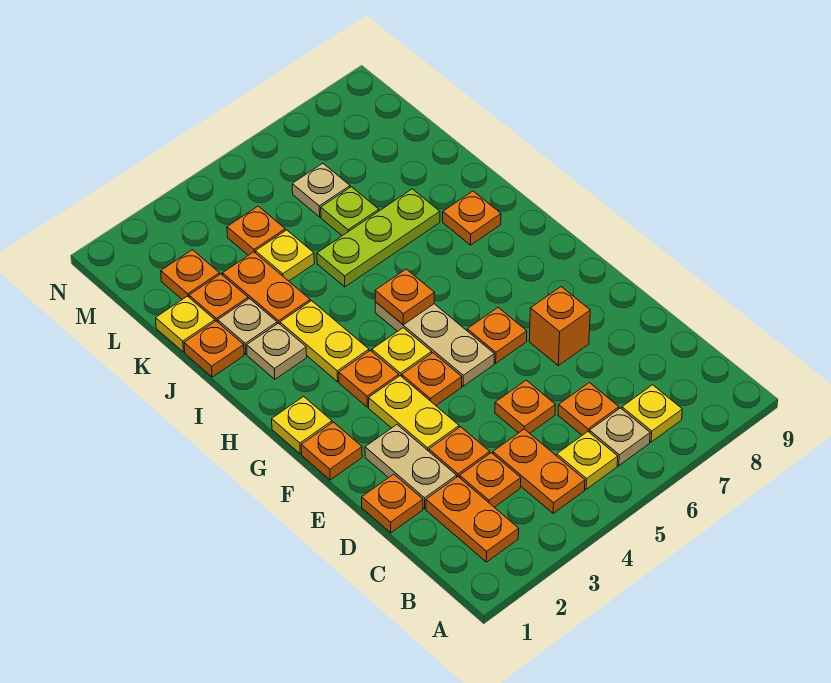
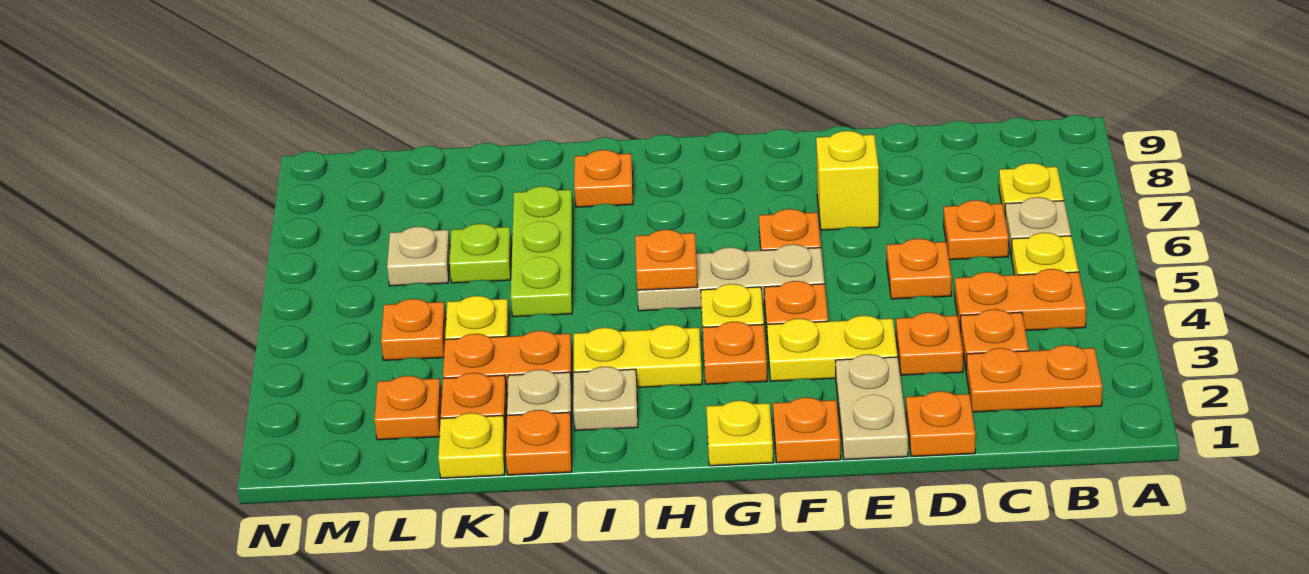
tan plate D2:E2 level 1 -> tan plate E1:E2 level 1
orange brick E7 level 1 -> yellow brick E7 level 1

